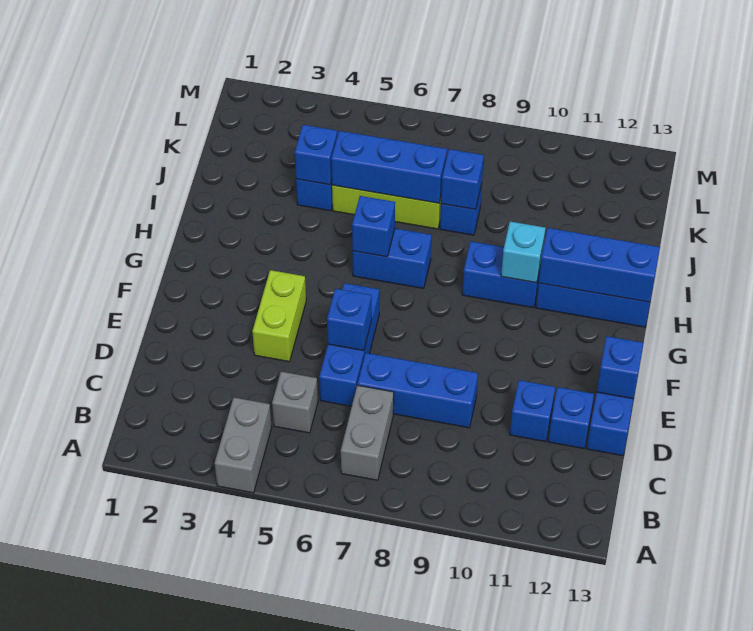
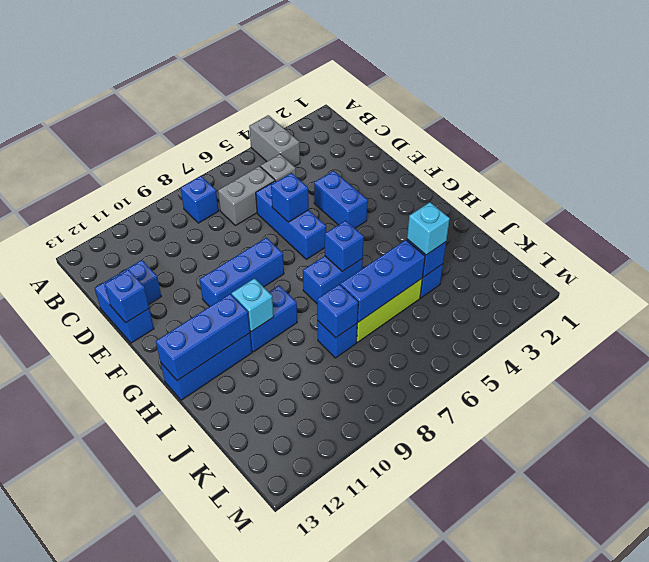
grey brick B7:C7 level 1 -> grey brick C6:C7 level 1
blue brick D7:D9 level 1 -> blue brick F8:F10 level 1
blue brick D11 level 1 -> blue brick B8 level 1
lime brick E4:F4 level 1 -> blue brick E4:F4 level 1
none -> cyan brick J4 level 3

